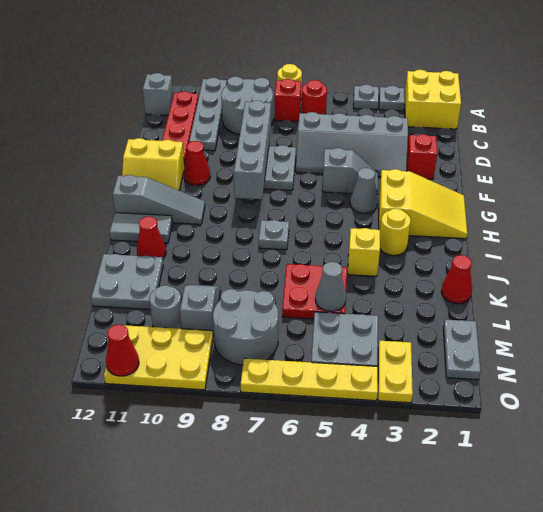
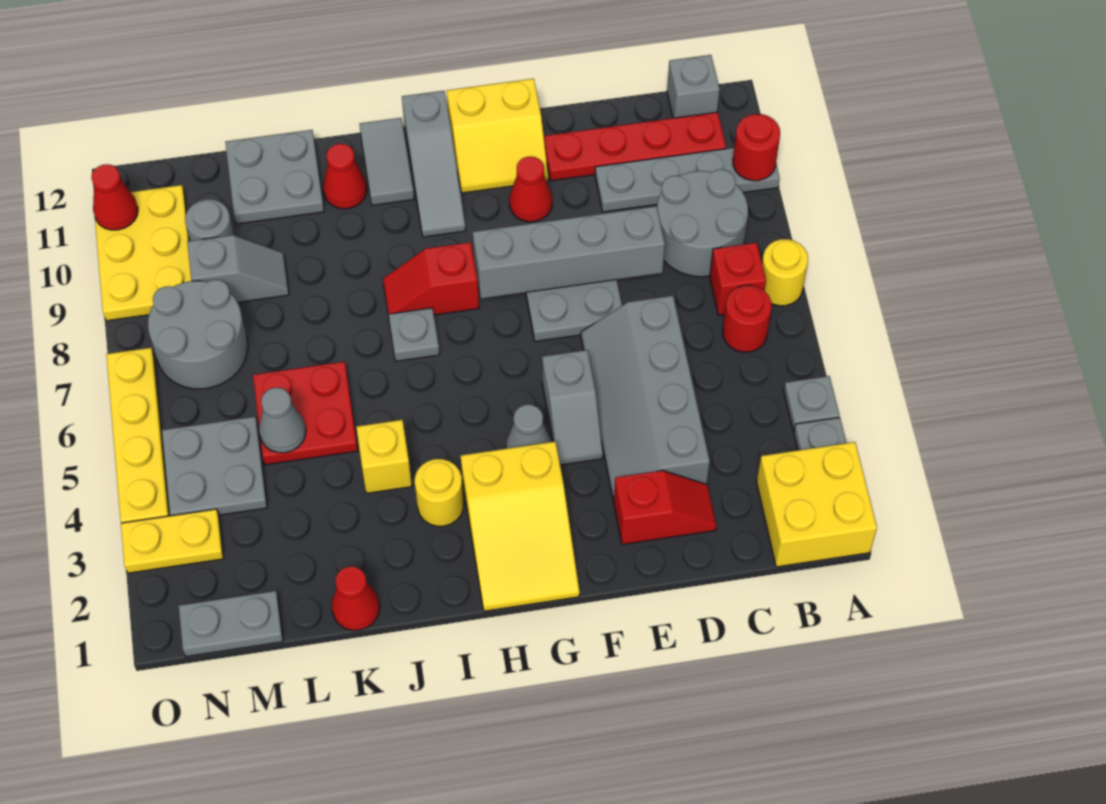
none -> red round brick A10 level 2
yellow slope F11:G12 level 1 top F -> yellow slope F11:G12 level 1 top 12
none -> red slope H8:I8 level 1 top H

